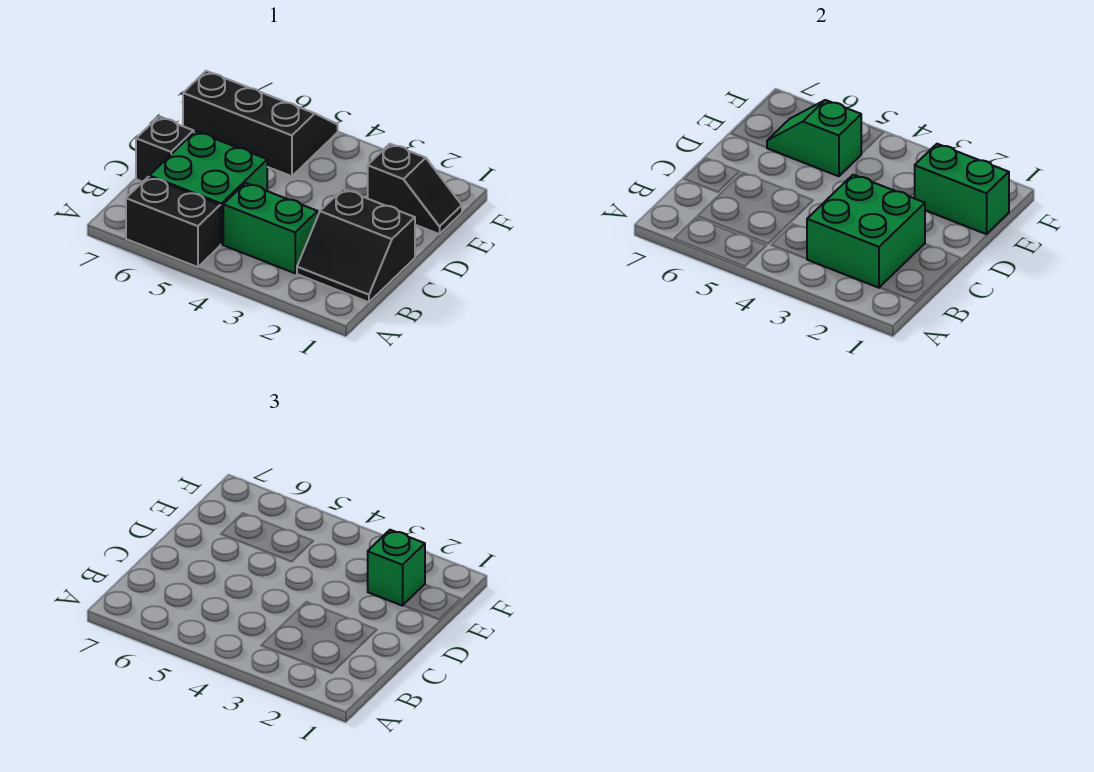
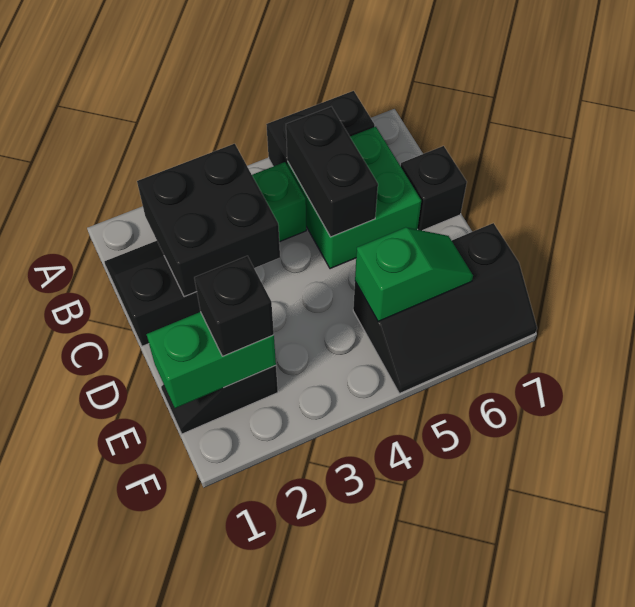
green brick B2:C3 level 2 -> black brick B2:C3 level 2
none -> black brick B5:C5 level 2
green brick E2 level 3 -> black brick E2 level 3

